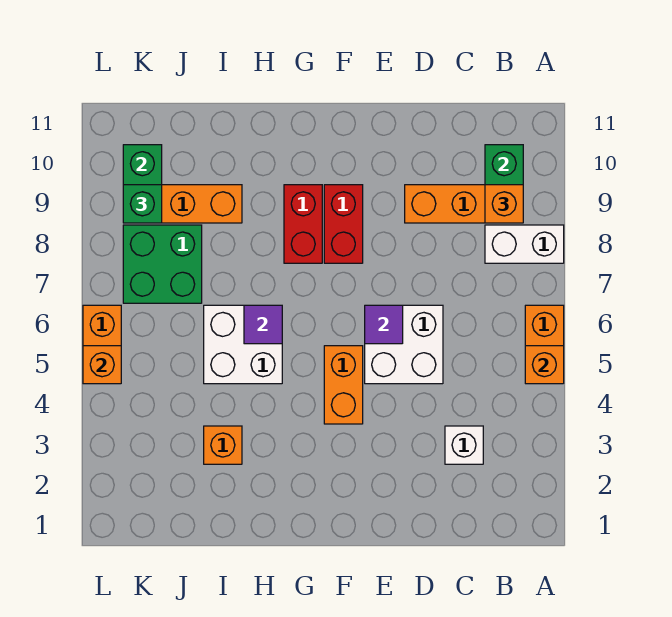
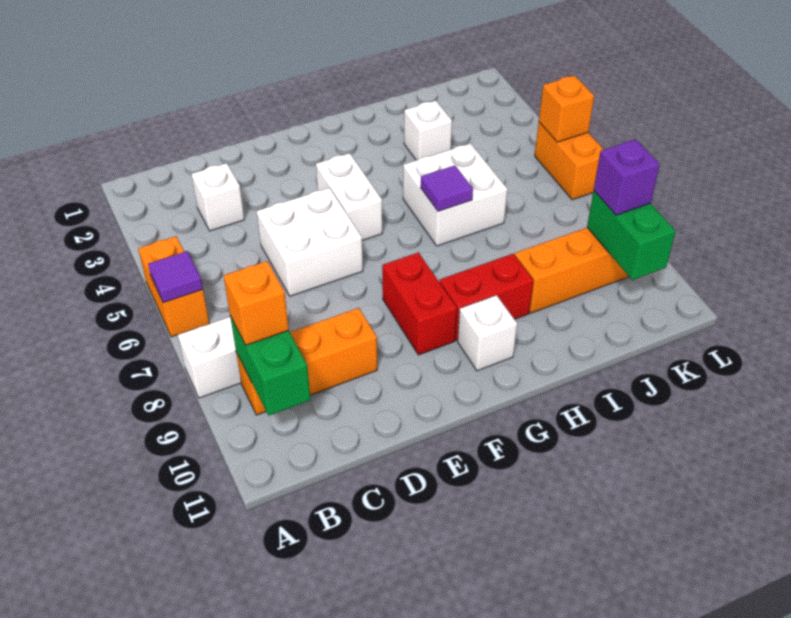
orange brick A5 level 2 -> none
purple tile E6 level 2 -> purple tile A6 level 2
orange brick F4:F5 level 1 -> white brick F4:F5 level 1
red brick G8:G9 level 1 -> red brick G9:H9 level 1
none -> white brick G10 level 1
orange brick I3 level 1 -> white brick I3 level 1
green brick J7:K8 level 1 -> none
green brick K9 level 3 -> purple brick K9 level 3

